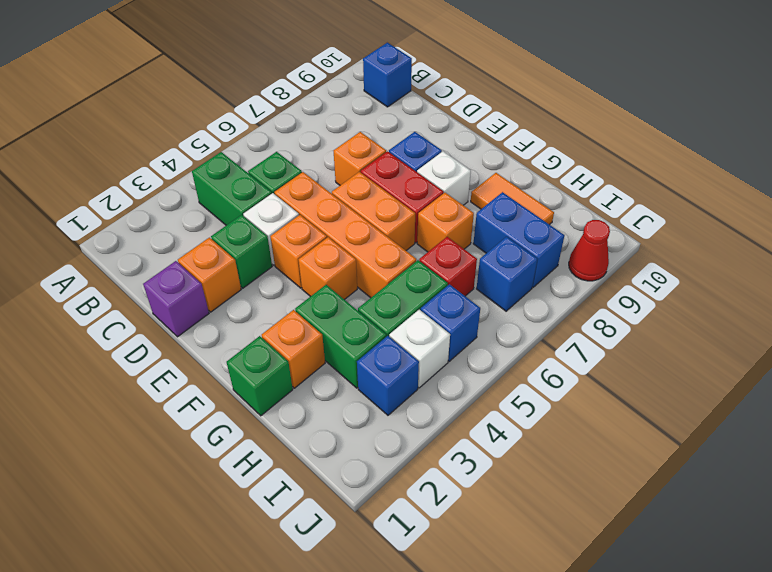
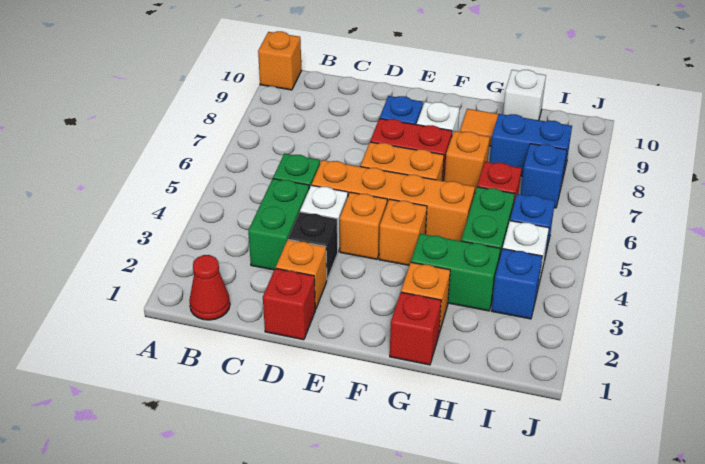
green brick B4:C4 level 1 -> green brick C3:C4 level 1
blue brick B10 level 1 -> none
purple brick D1 level 1 -> red brick D1 level 1
green brick D3 level 1 -> black brick D3 level 1
orange brick D7 level 1 -> orange brick A10 level 1
green brick G1 level 1 -> red brick G1 level 1
none -> white brick H10 level 1
red cone J9 level 1 -> red cone B1 level 1

